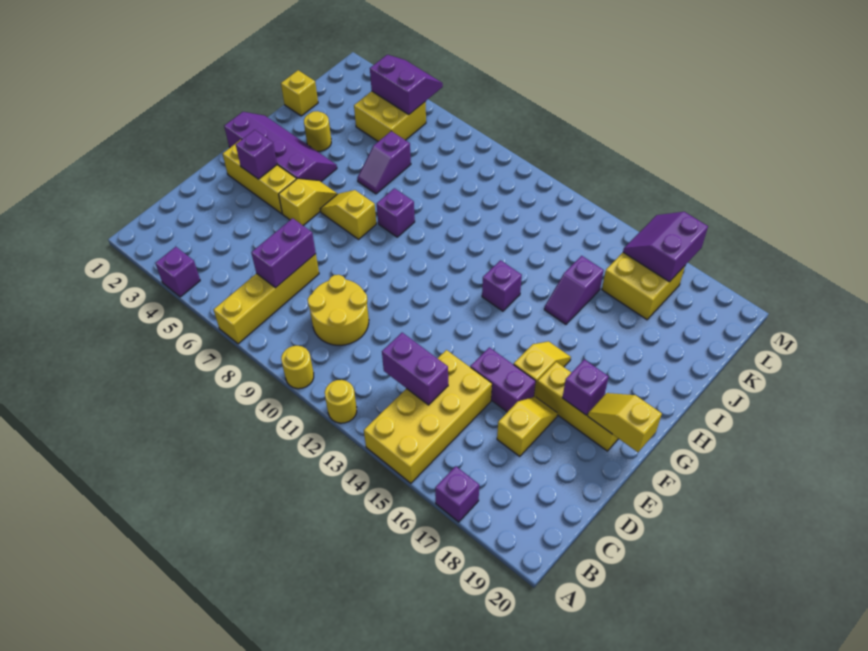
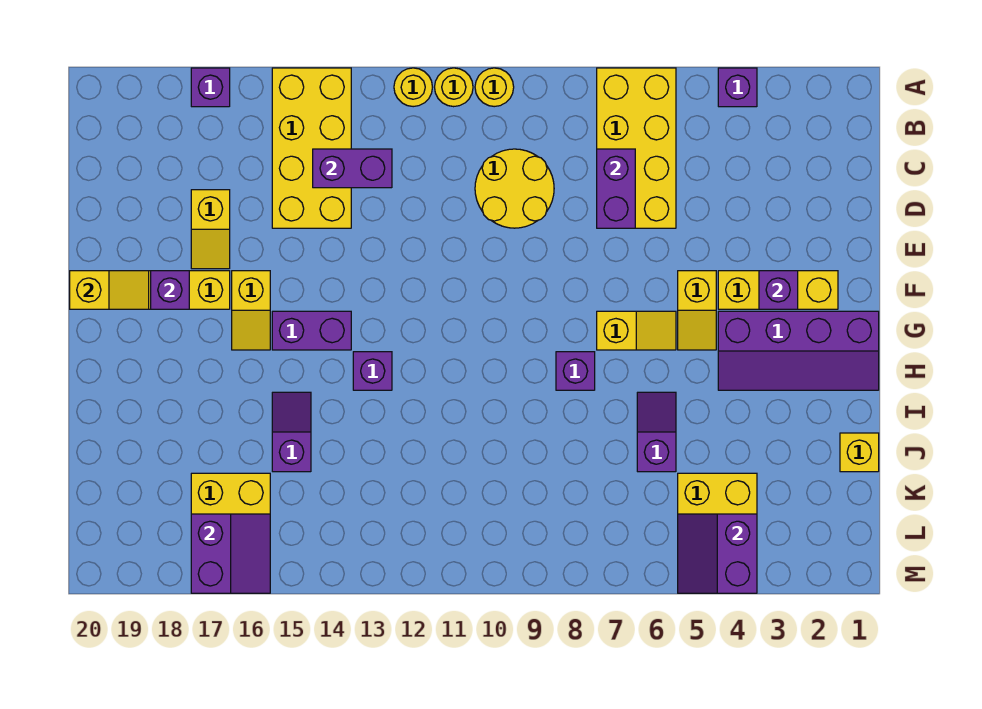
yellow brick A7:D7 level 1 -> yellow brick A6:D7 level 1
purple brick E15:E16 level 1 -> purple brick G14:G15 level 1
yellow round brick I3 level 1 -> yellow round brick A11 level 1
purple slope L4:M5 level 2 top L -> purple slope L4:M5 level 2 top 4

